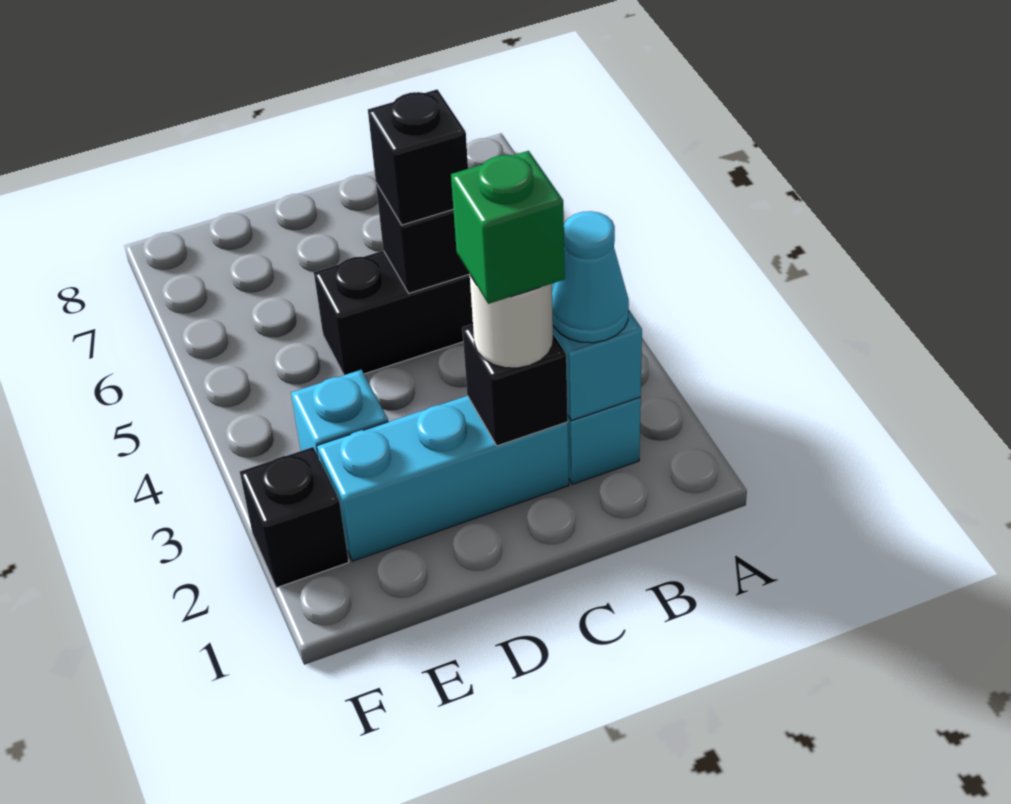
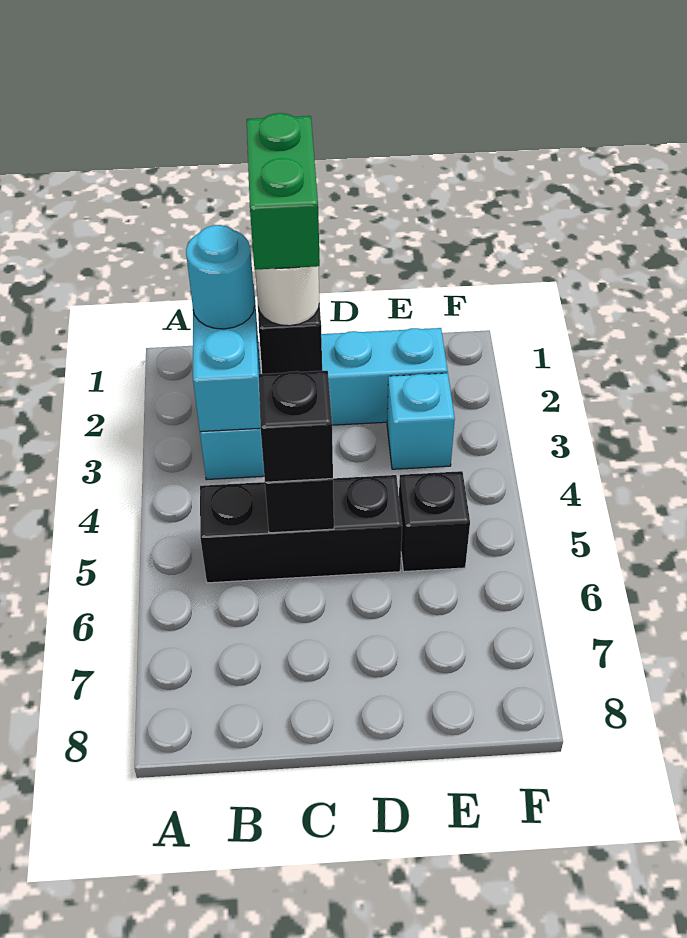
cyan cone B2 level 3 -> cyan round brick B2 level 3
green brick C2 level 4 -> green brick C1:C2 level 4
black brick F2 level 1 -> black brick E5 level 1

